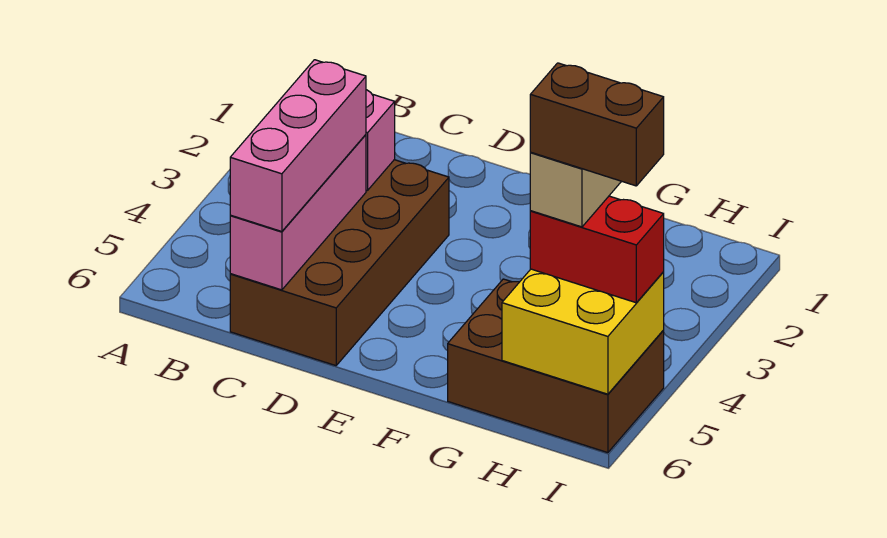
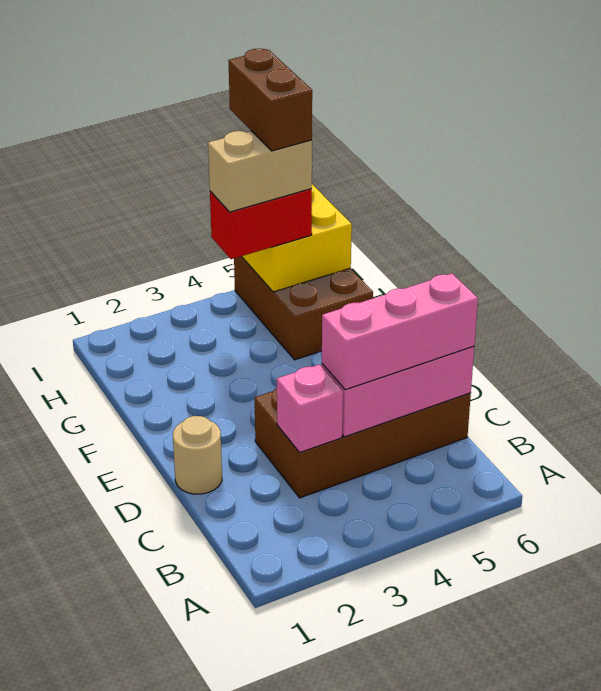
none -> tan round brick D1 level 1
red brick H5:I5 level 3 -> red brick H4:H5 level 3

